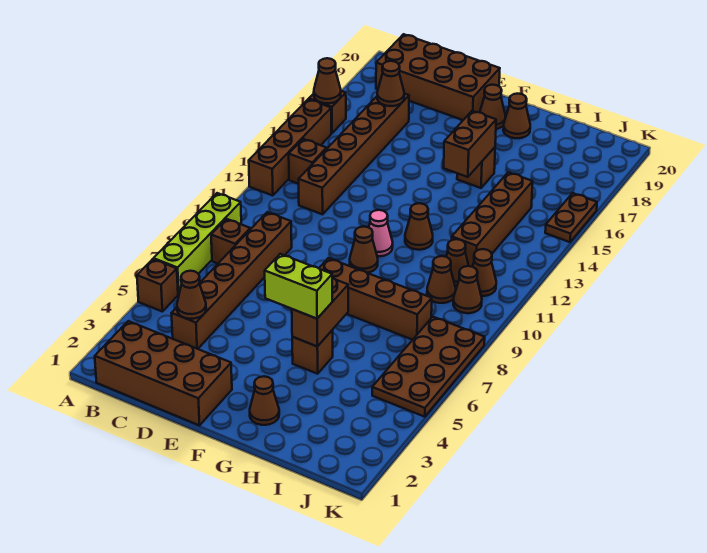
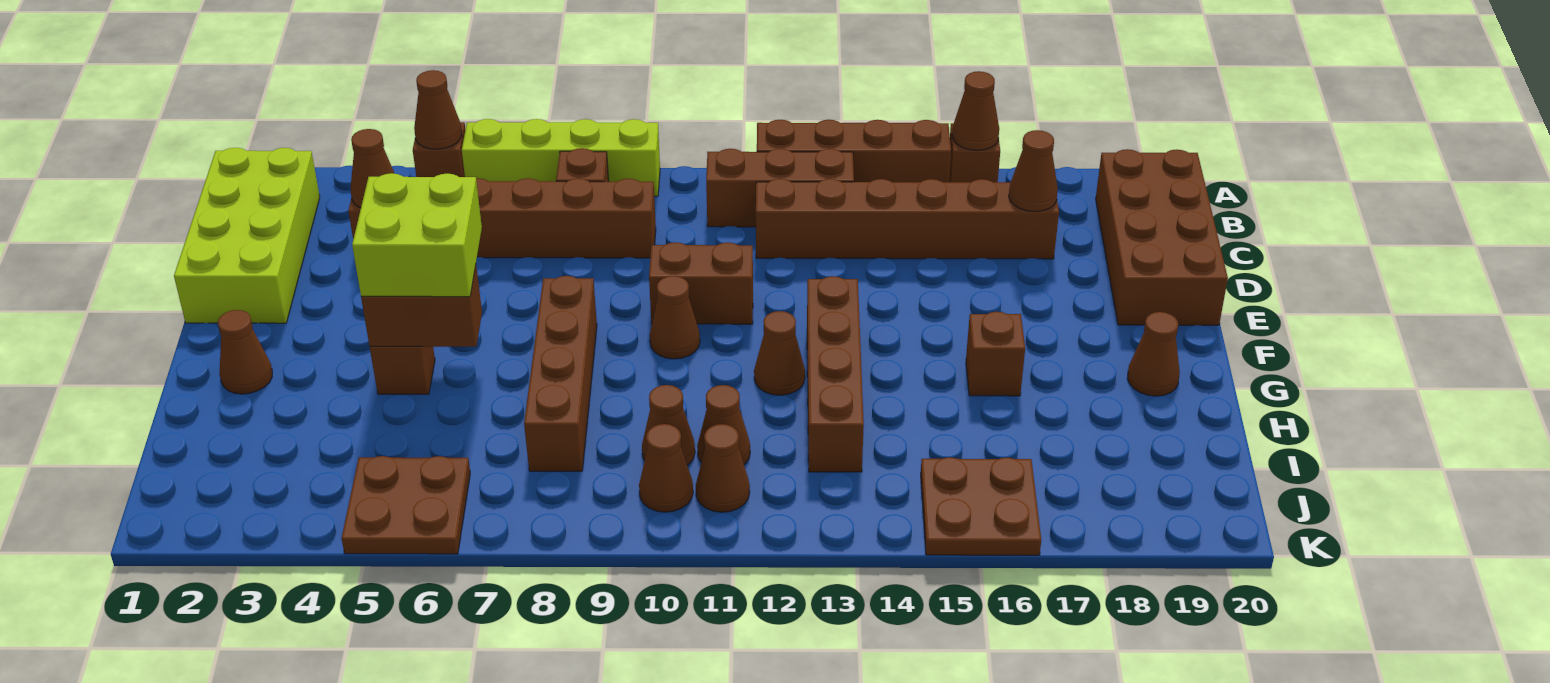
brown brick B1:E2 level 1 -> lime brick B1:E2 level 1
brown brick B13 level 1 -> brown brick B11:B13 level 1
lime brick F5:G5 level 3 -> lime brick F5:G6 level 3
pink cone F11 level 1 -> none
brown cone F19 level 1 -> brown cone A5 level 2
brown brick G15:G16 level 2 -> brown brick E10:E11 level 1
brown brick I12:I15 level 1 -> brown brick F13:I13 level 1
brown plate J5:K8 level 1 -> brown plate J5:K6 level 1
brown plate K15:K16 level 1 -> brown plate J15:K16 level 1

